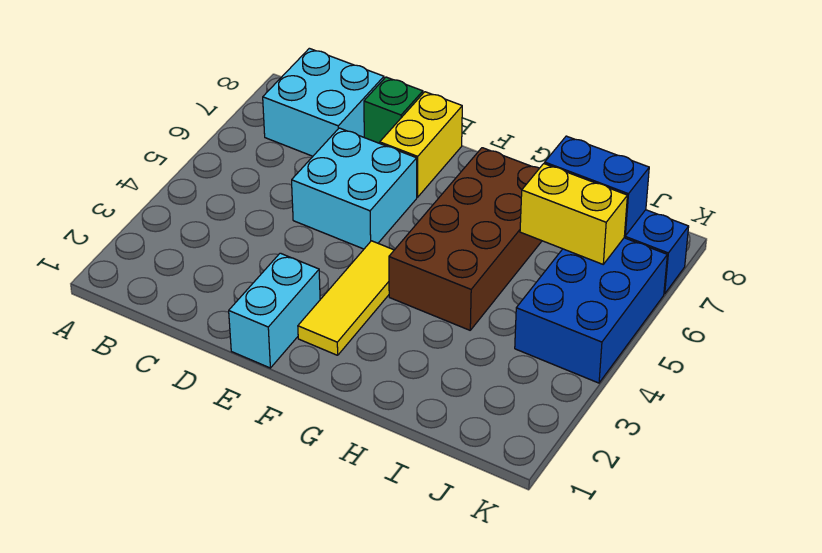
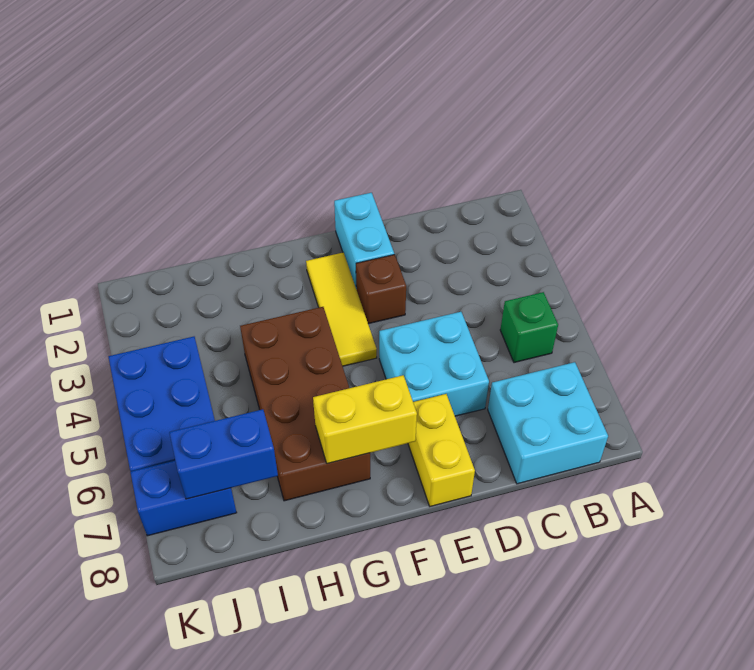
green brick D8 level 1 -> green brick B5 level 1
none -> brown brick E3 level 1
yellow brick I6:J6 level 2 -> yellow brick F7:G7 level 2

